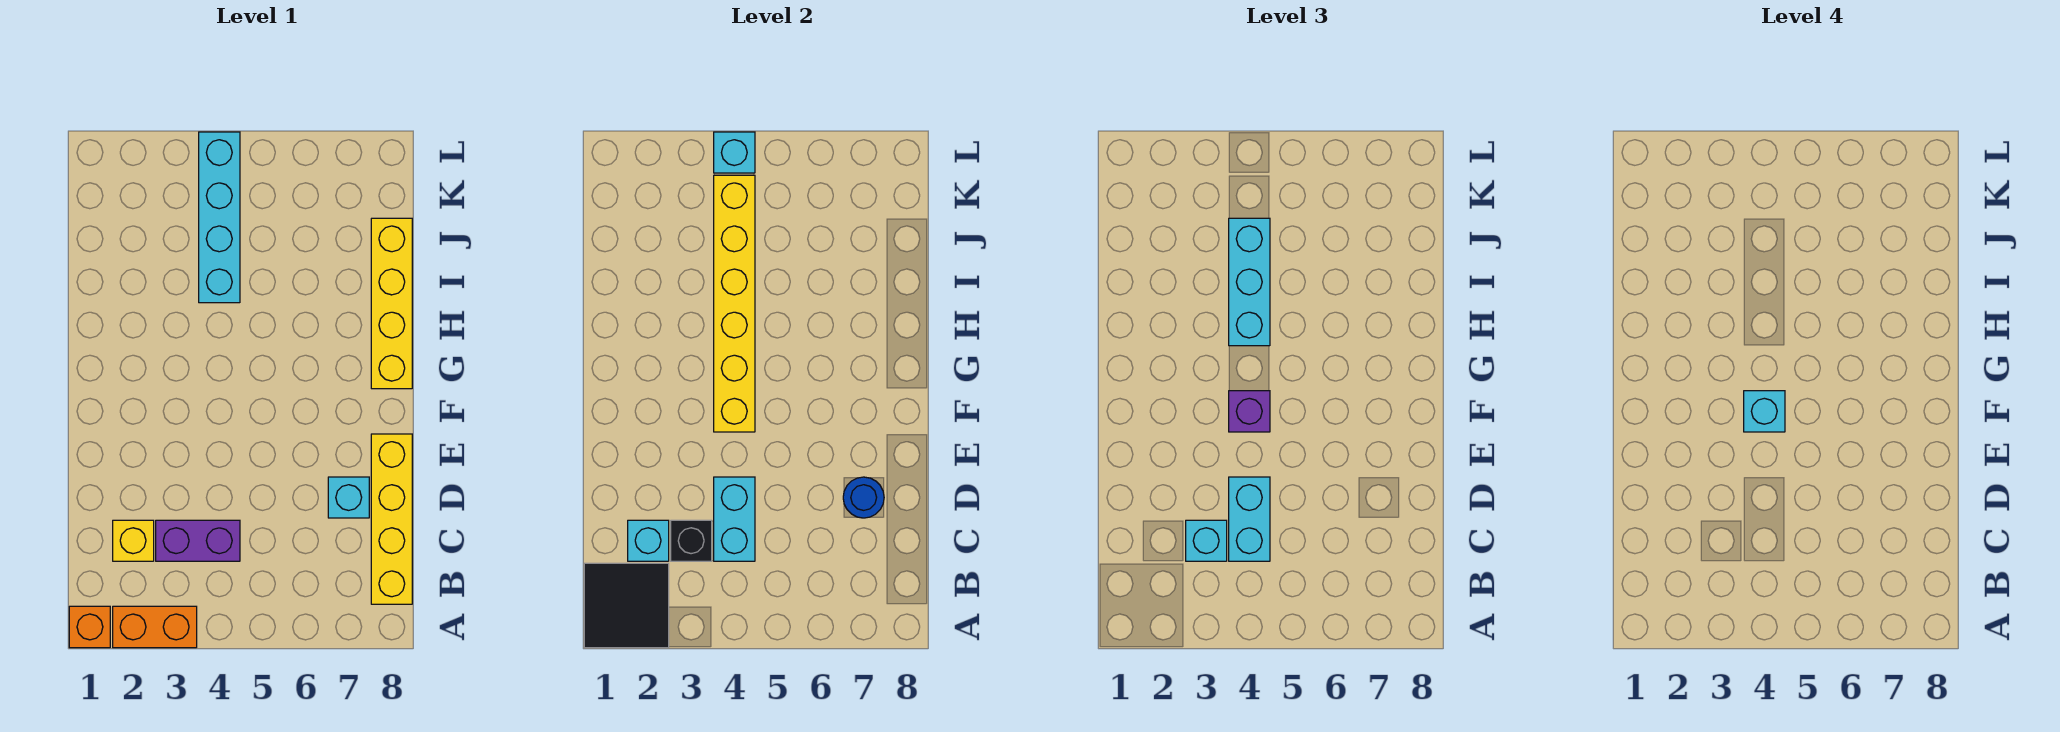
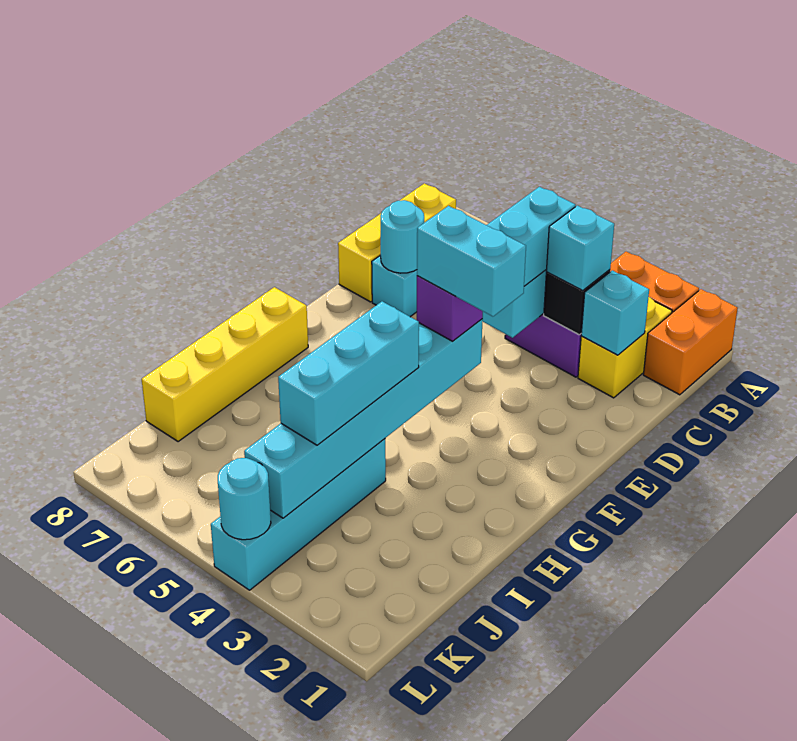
orange brick A1 level 1 -> orange brick A1:B1 level 1
black tile A1:B2 level 2 -> none
yellow brick B8:E8 level 1 -> yellow brick B8:D8 level 1
yellow brick C2 level 1 -> yellow brick B2:C2 level 1
blue round brick D7 level 2 -> cyan round brick D7 level 2
yellow brick F4:K4 level 2 -> cyan brick F4:K4 level 2
cyan brick F4 level 4 -> cyan brick F3:F4 level 4
cyan brick L4 level 2 -> cyan round brick L4 level 2

